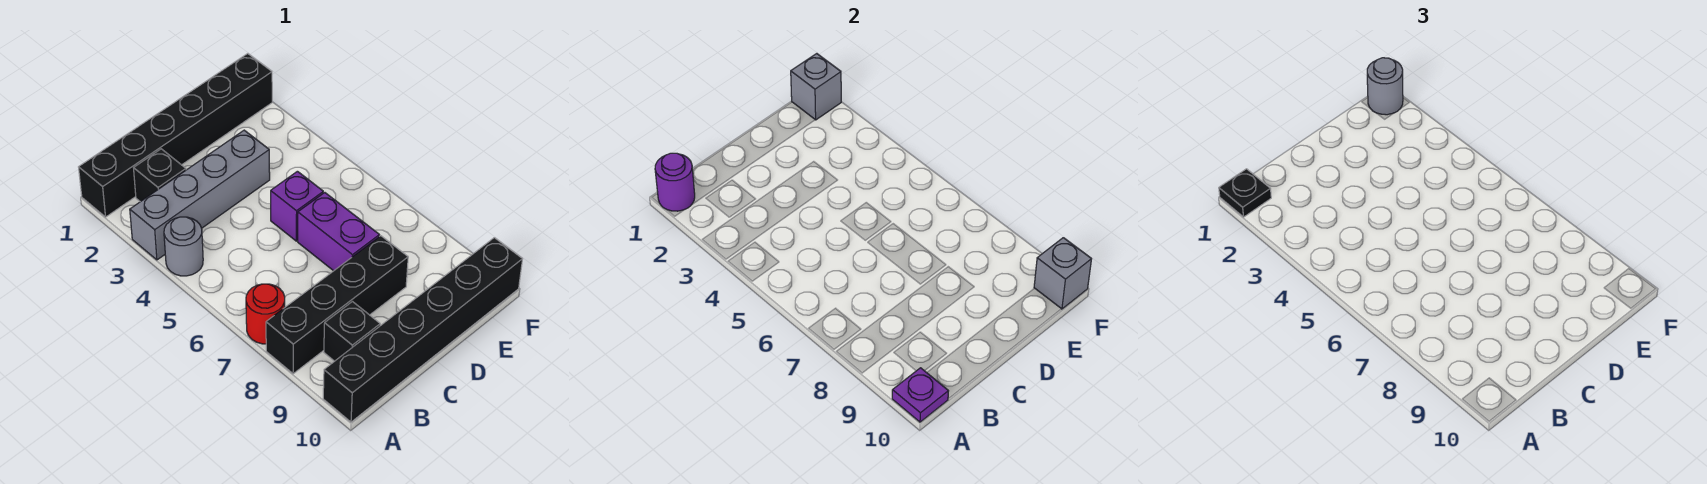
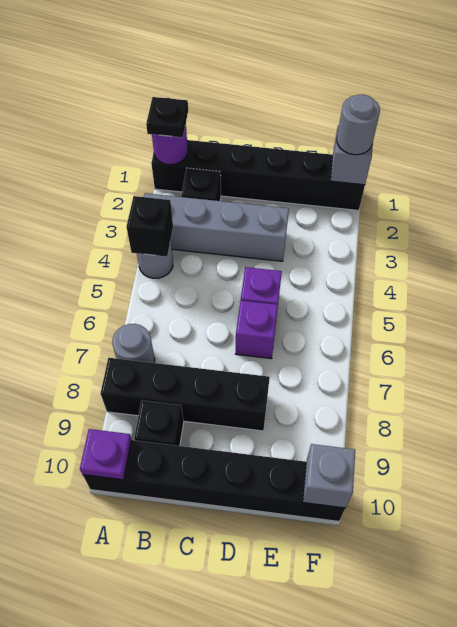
none -> black brick A4 level 2
red round brick A7 level 1 -> grey round brick A7 level 1
purple brick D6:D7 level 1 -> purple brick D6 level 1

